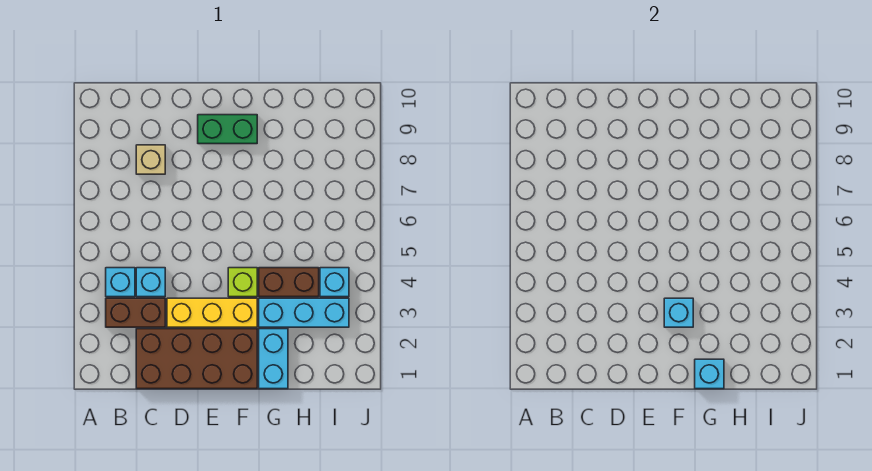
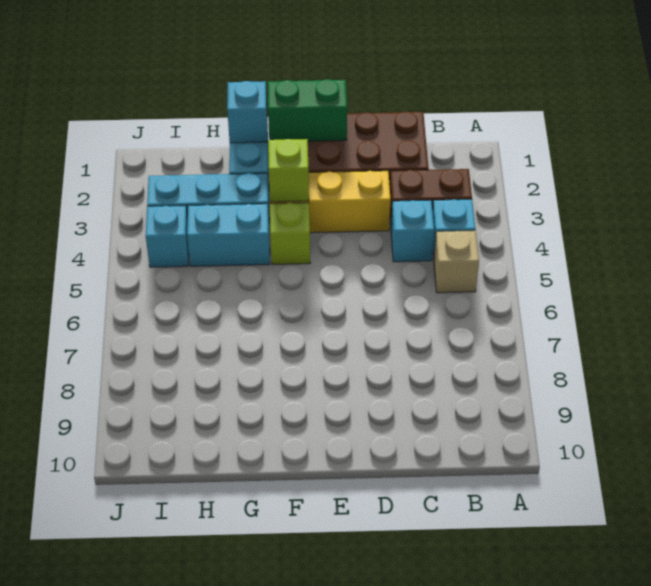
tan brick C8 level 1 -> tan brick B5 level 1
green brick E9:F9 level 1 -> green brick E1:F1 level 2
cyan brick F3 level 2 -> lime brick F3 level 2
brown brick G4:H4 level 1 -> cyan brick G4:H4 level 1

